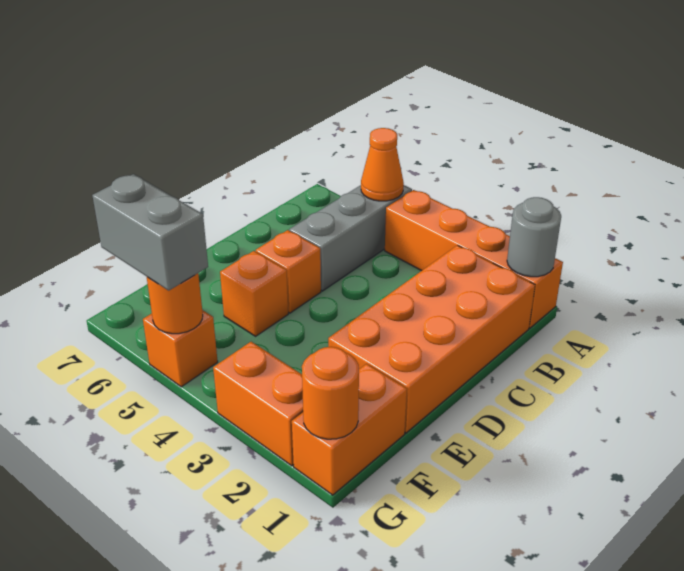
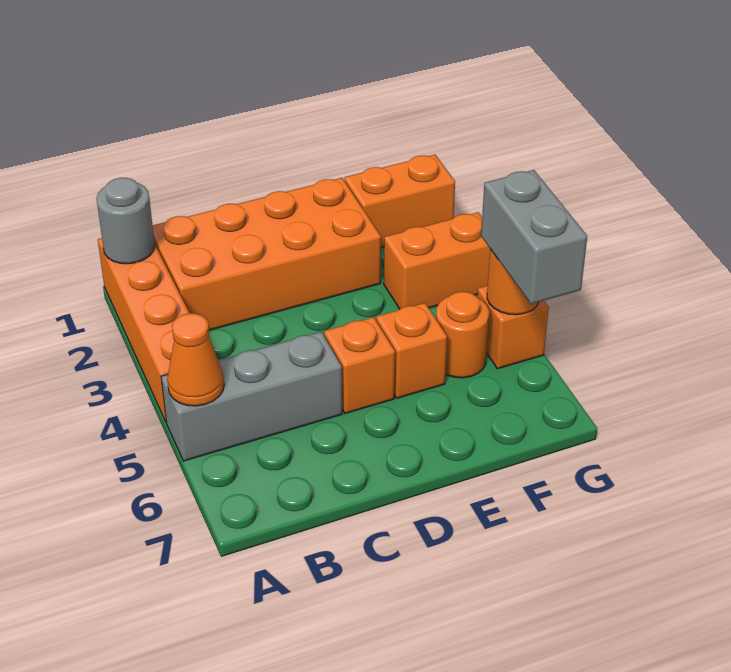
orange round brick G1 level 2 -> orange round brick F5 level 1
orange brick G2:G3 level 1 -> orange brick F3:G3 level 1

